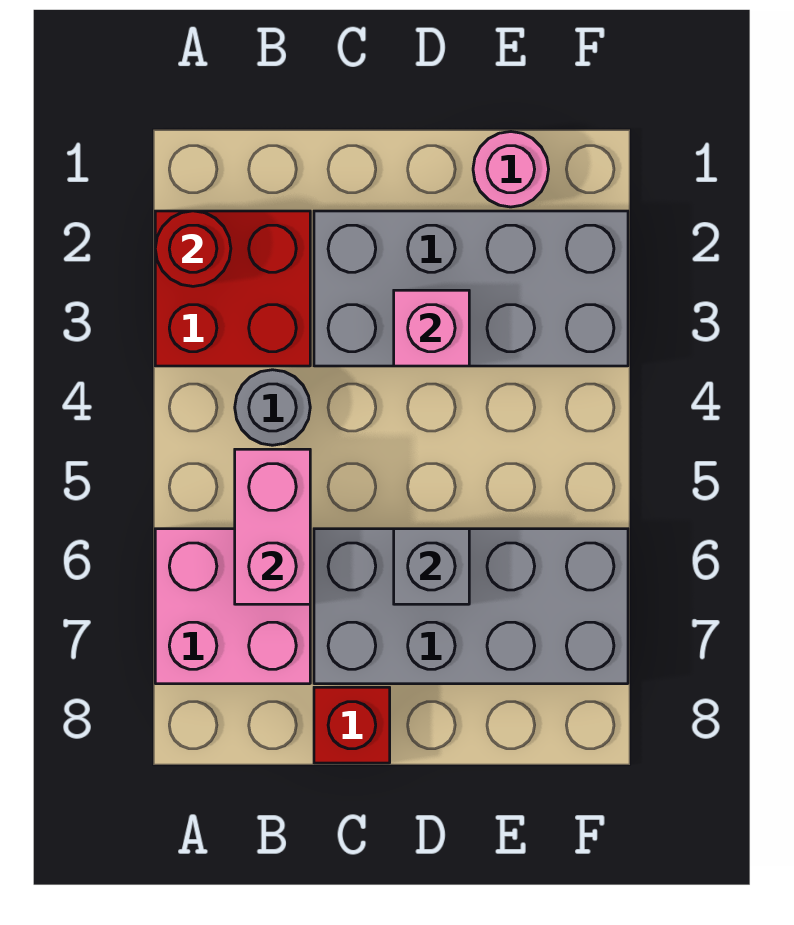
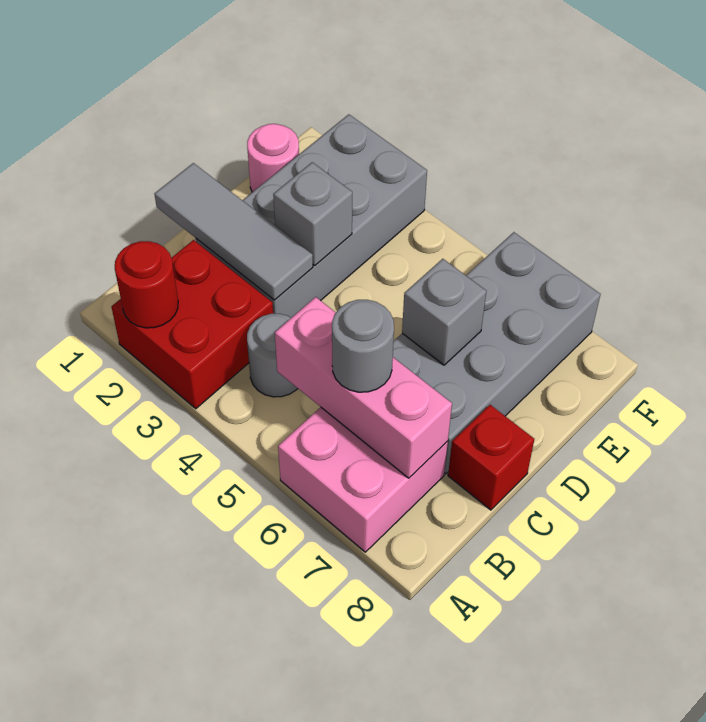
pink brick B5:B6 level 2 -> pink brick B5:B7 level 2
none -> grey round brick B6 level 3
none -> grey tile C1:C3 level 2
pink brick D3 level 2 -> grey brick D3 level 2

